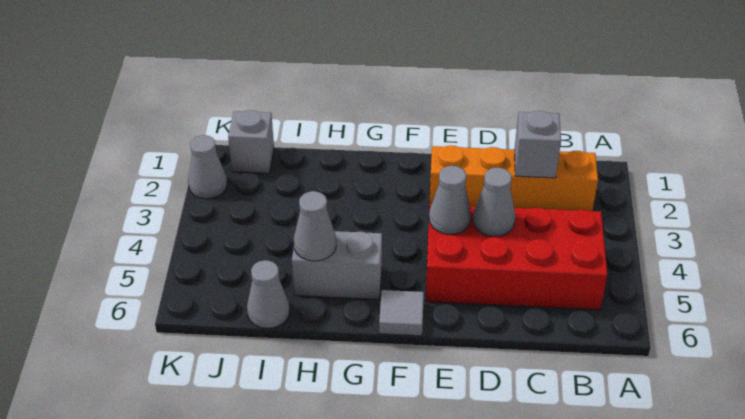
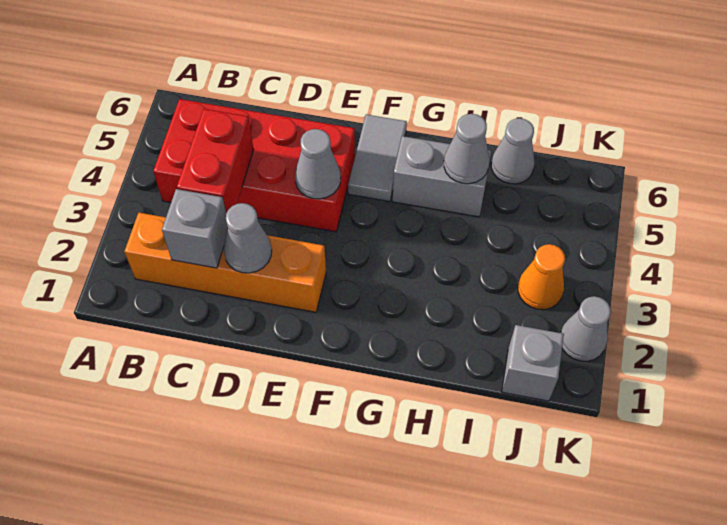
none -> red brick C3:C4 level 2
grey cone D4 level 2 -> grey cone D2 level 2
grey tile F6 level 1 -> grey tile F5:F6 level 1
none -> orange cone J3 level 1

